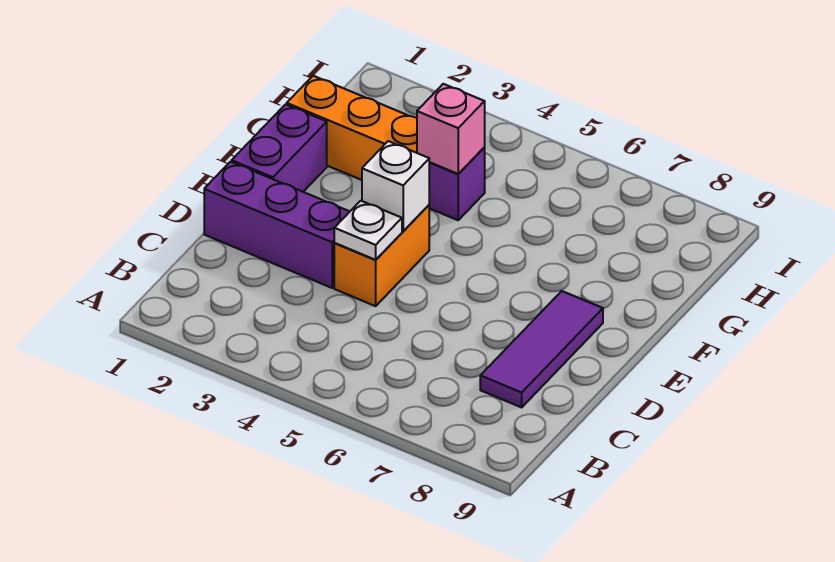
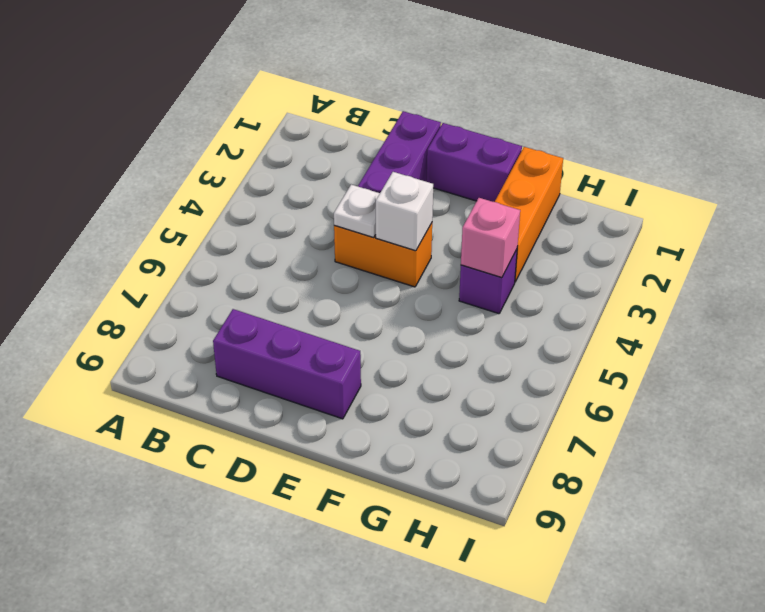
purple tile C8:E8 level 1 -> purple brick C8:E8 level 1

